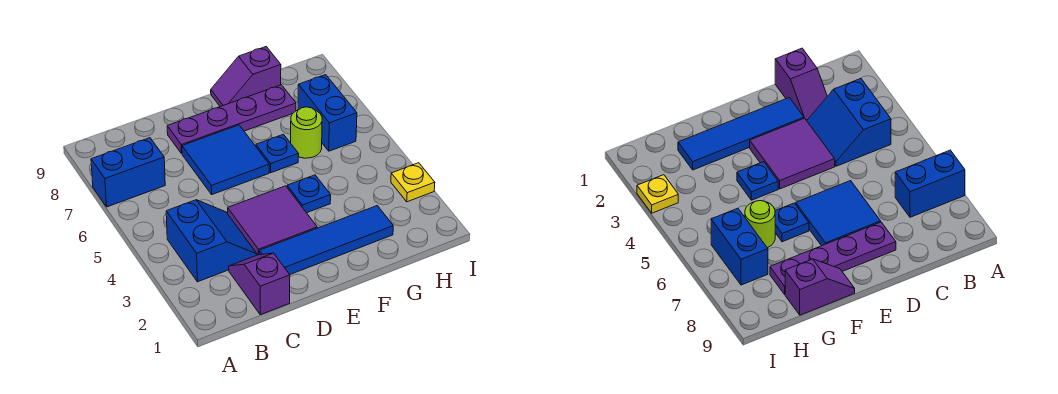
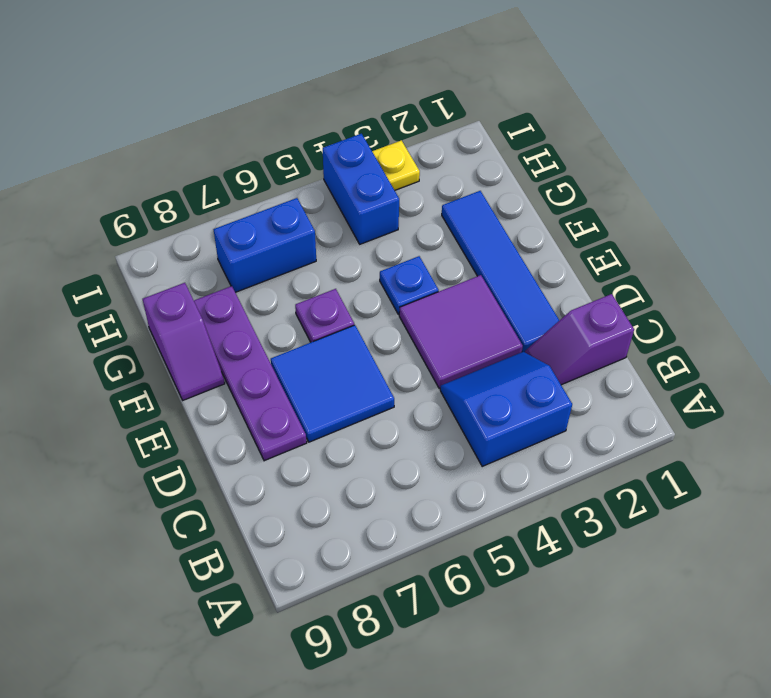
blue brick A7:B7 level 1 -> blue brick H4:I4 level 1
blue plate F6 level 1 -> purple plate F6 level 1
lime round brick G6 level 1 -> none

